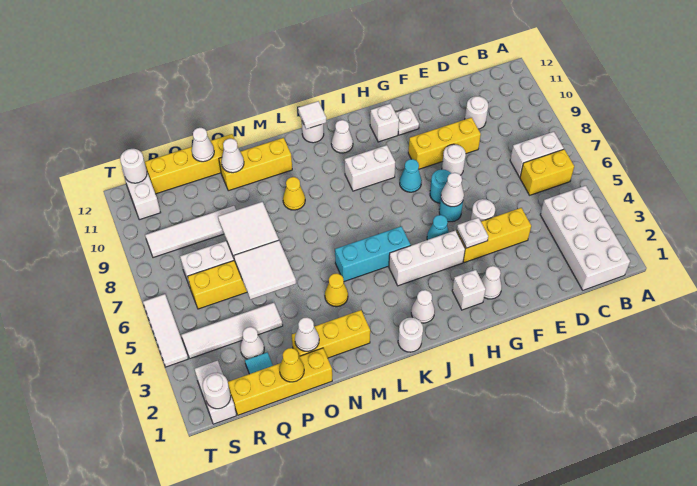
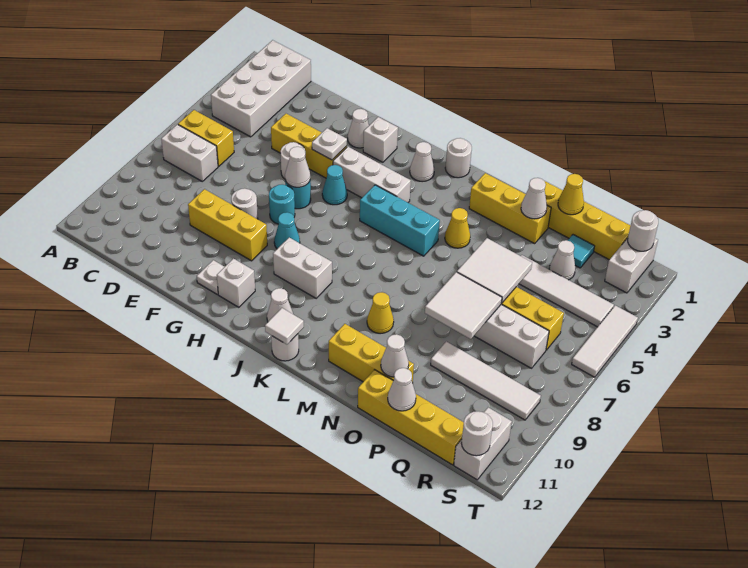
white round brick D10 level 1 -> none

